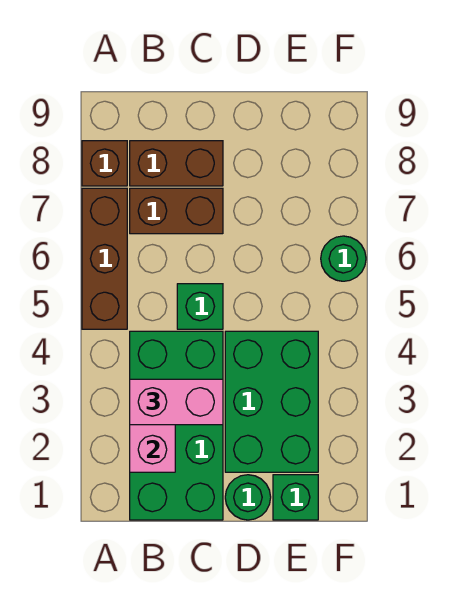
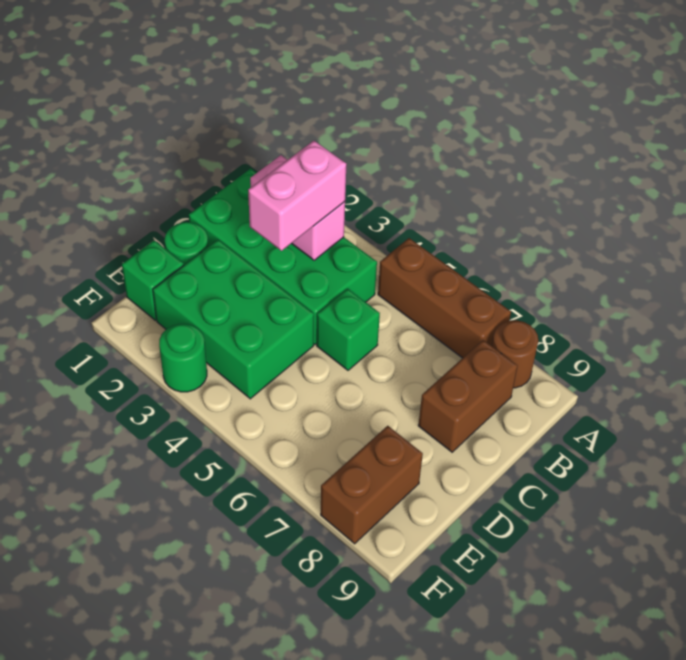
brown brick A8 level 1 -> brown round brick A8 level 1
brown brick B7:C7 level 1 -> brown brick E8:F8 level 1
green round brick F6 level 1 -> green round brick F3 level 1

